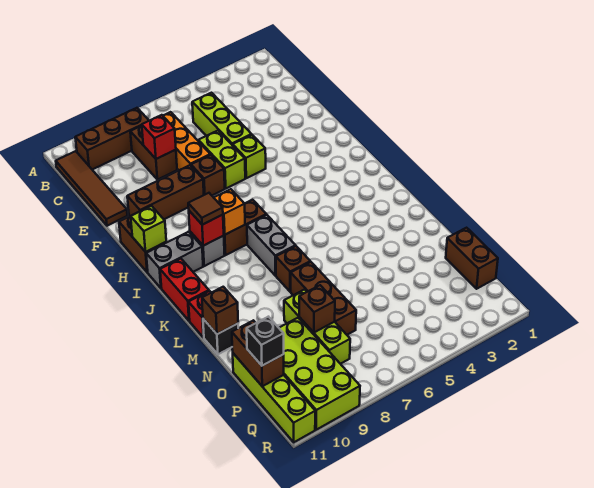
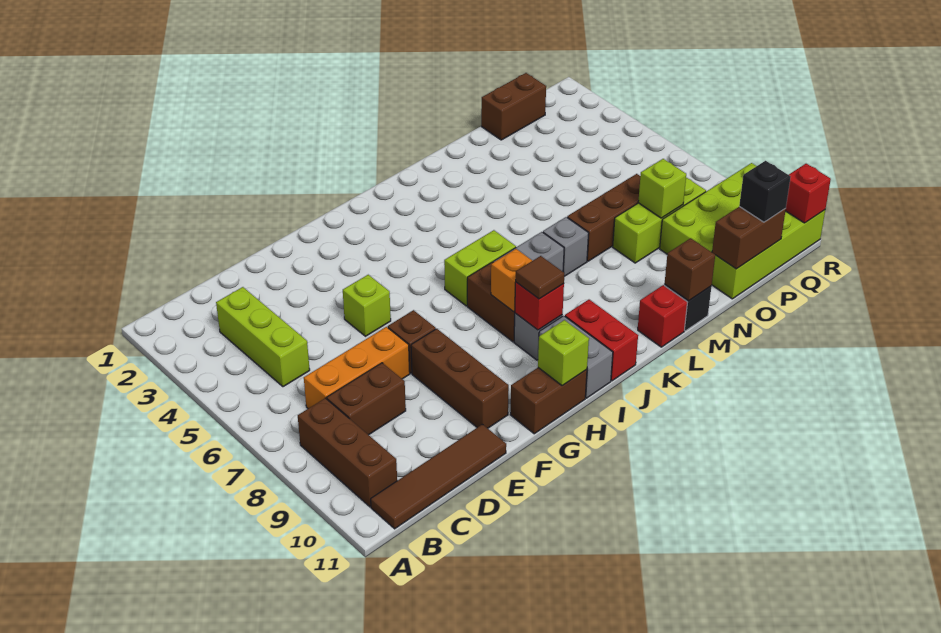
lime brick C5:E5 level 1 -> lime brick C3:C5 level 1
red brick D8 level 2 -> red brick R11 level 2
lime brick E6:F6 level 1 -> lime brick I6:J6 level 1
red brick J11:K11 level 1 -> red brick J10:J11 level 1
brown brick L7 level 1 -> grey brick L7 level 1
brown brick O8 level 2 -> lime brick O8 level 2

